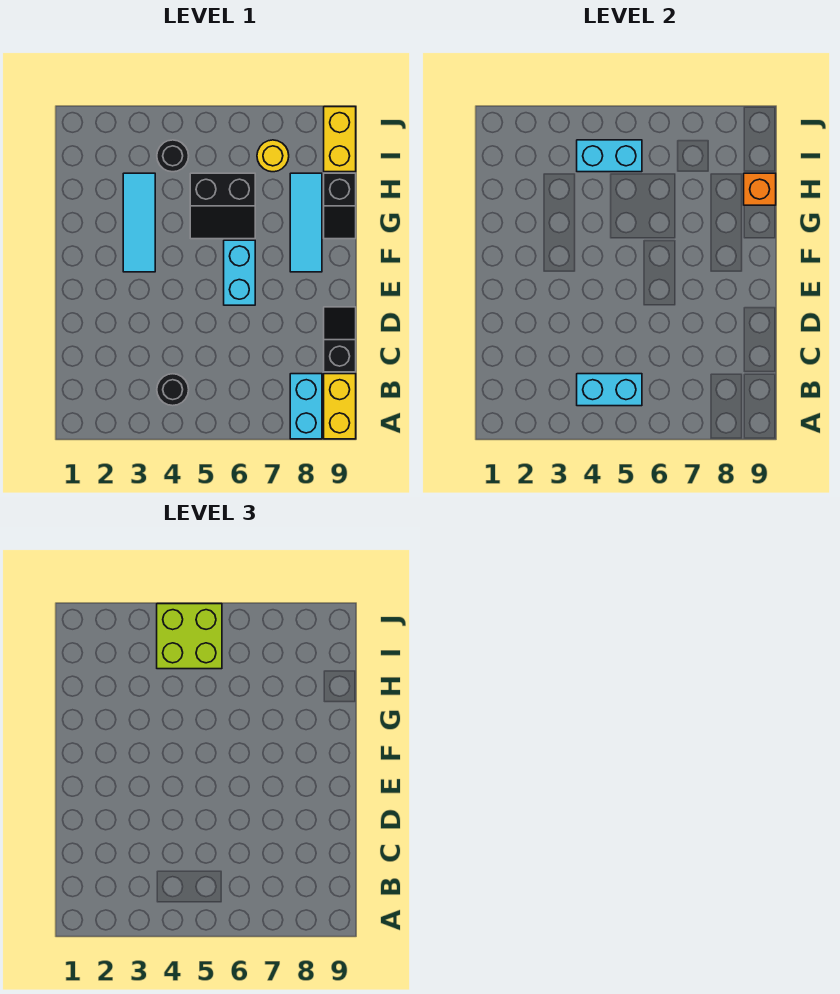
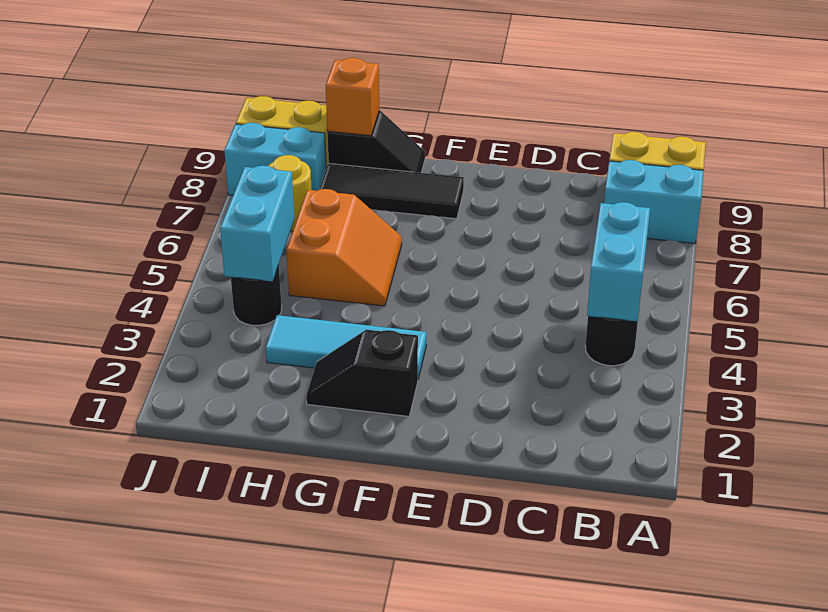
black slope C9:D9 level 1 top C -> black slope F2:G2 level 1 top F
cyan brick E6:F6 level 1 -> cyan brick I8:J8 level 1
cyan tile F8:H8 level 1 -> black tile F8:H8 level 1
black slope G5:H6 level 1 top H -> orange slope G5:H6 level 1 top H
lime brick I4:J5 level 3 -> none

